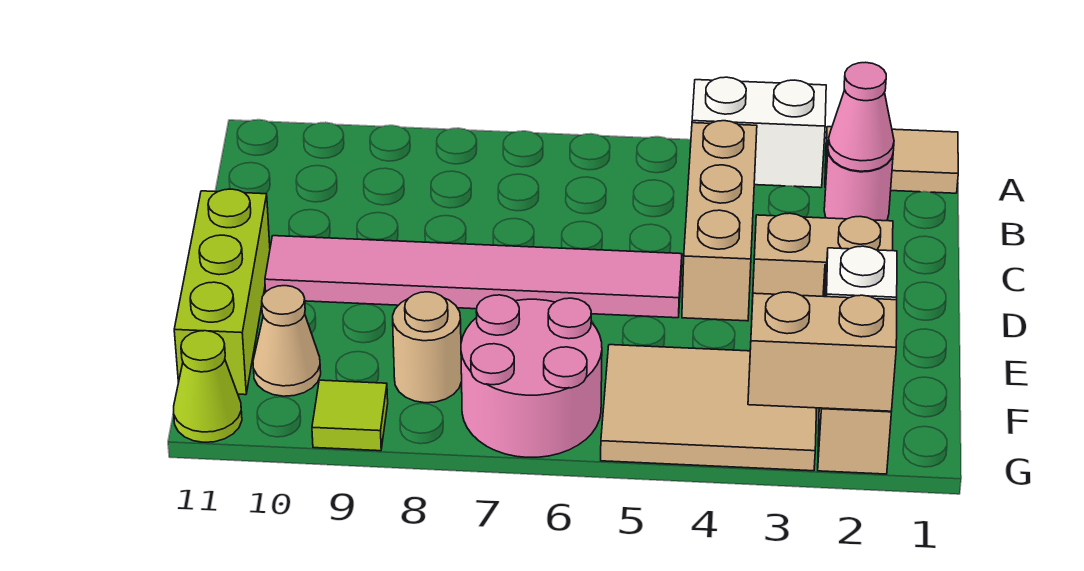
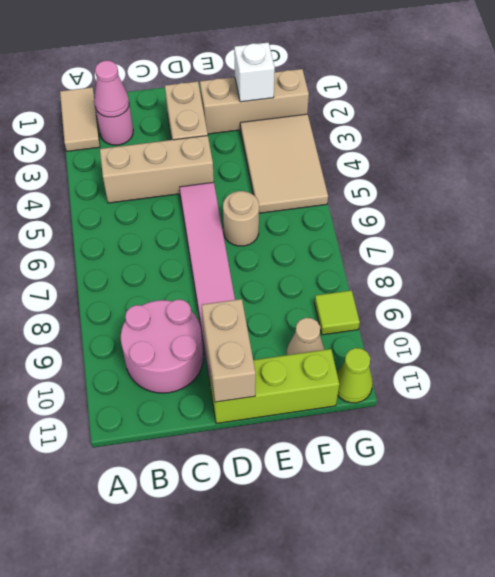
white brick A3:A4 level 1 -> none
pink round brick F6:G7 level 1 -> pink round brick B9:C10 level 1
tan round brick F8 level 1 -> tan round brick E6 level 1
tan brick G2:G3 level 2 -> tan brick D10:D11 level 2

